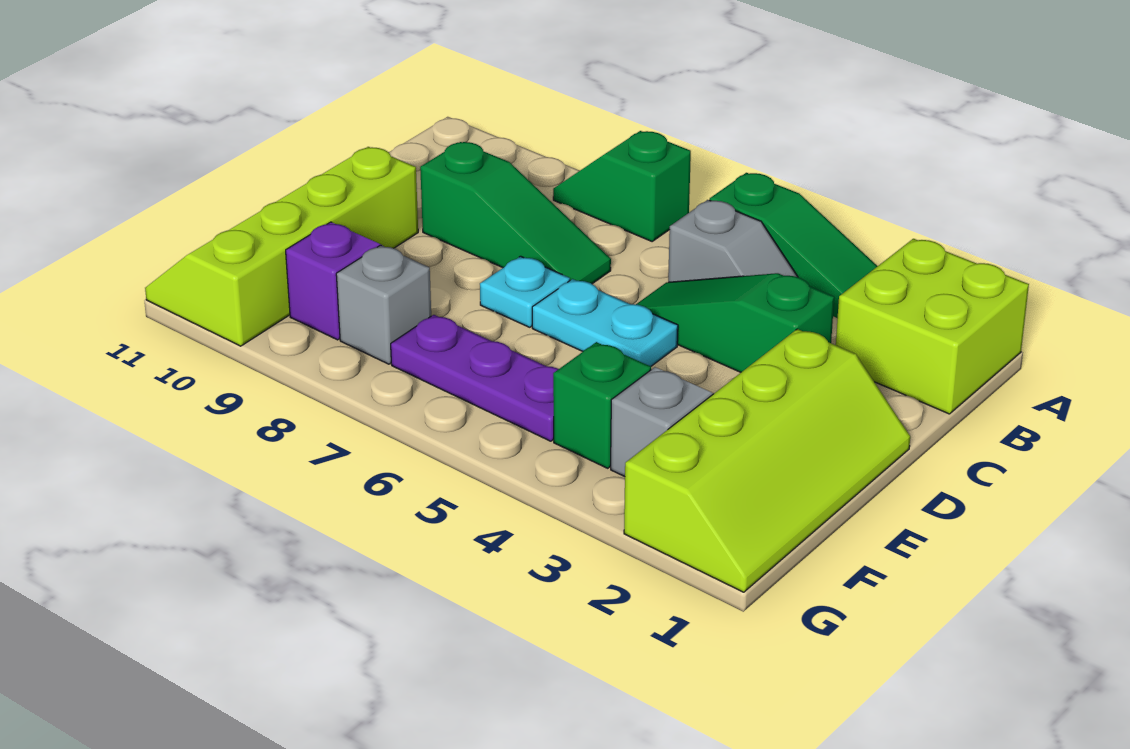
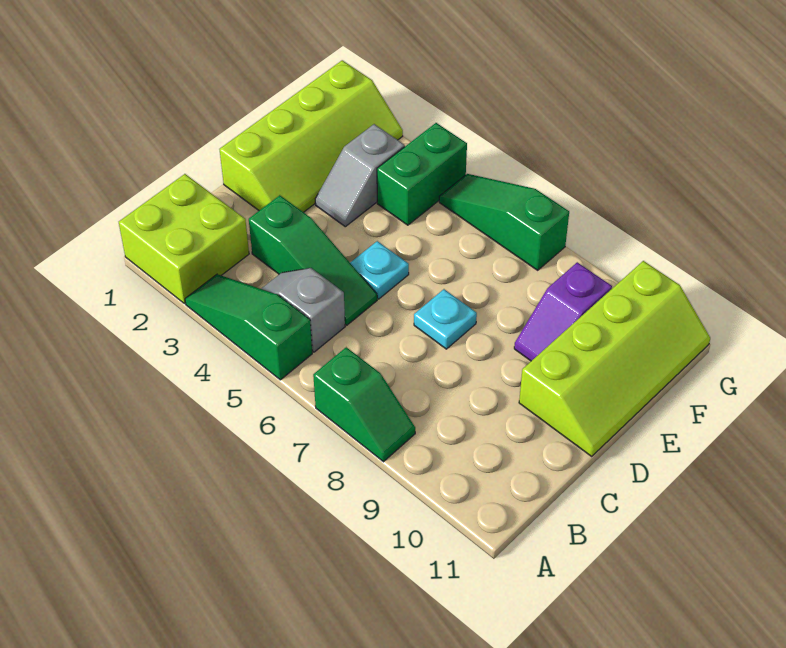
green slope C7:C9 level 1 top 9 -> green slope G5:G7 level 1 top 7
lime slope D1:G2 level 1 top 2 -> lime slope D1:G2 level 1 top 1
cyan plate D5:D6 level 1 -> cyan plate D5 level 1
green brick F4 level 1 -> green brick F4:G4 level 1
purple plate F5:F7 level 1 -> none
grey brick F8 level 1 -> none

